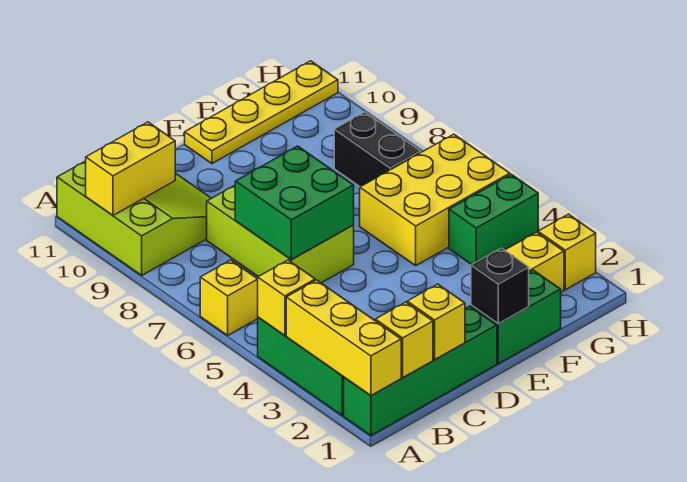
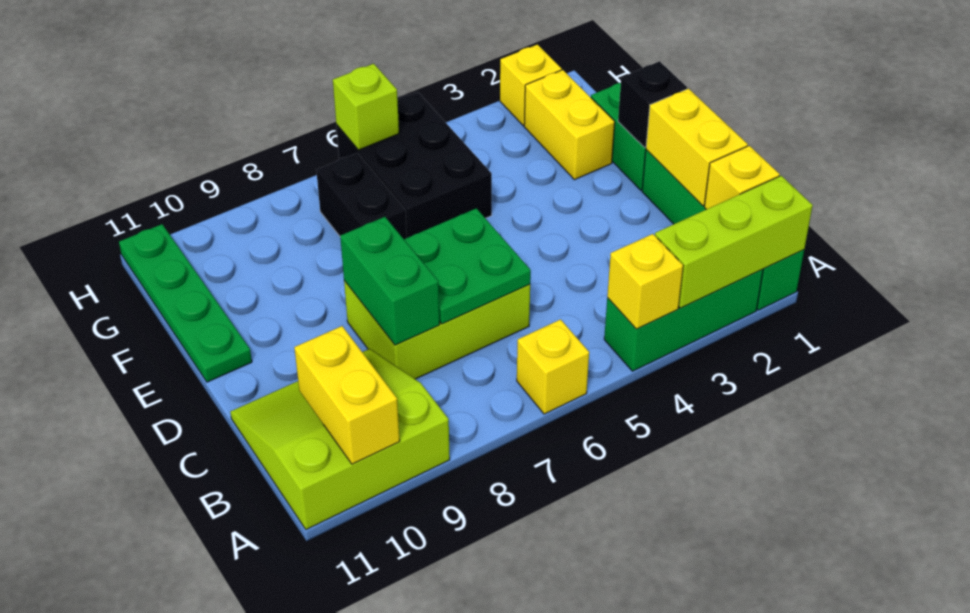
yellow brick A1:A3 level 2 -> lime brick A1:A3 level 2
yellow brick C1 level 2 -> yellow brick C1:D1 level 2
green brick C6:D7 level 2 -> green plate C6:D7 level 2
yellow plate E11:H11 level 1 -> green plate E11:H11 level 1
yellow brick F5:H6 level 1 -> black brick F5:H6 level 1
green brick G4:H4 level 1 -> green brick C8:D8 level 2
black brick G7:G8 level 1 -> black brick F7:G7 level 1
none -> lime brick H6 level 2

